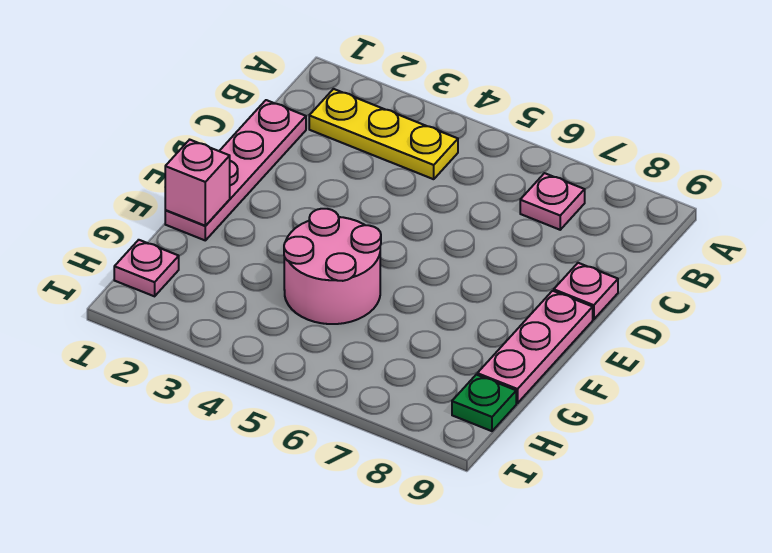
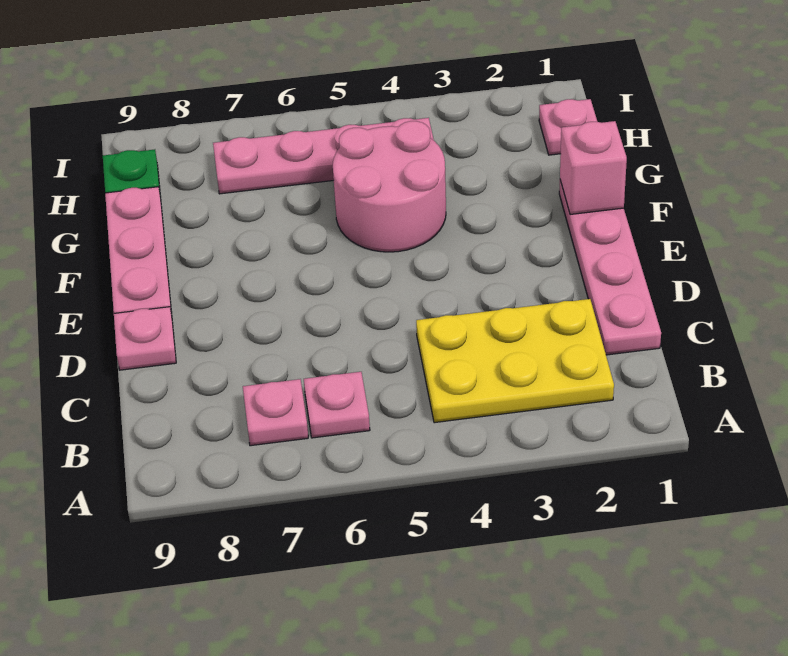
yellow plate B2:B4 level 1 -> yellow plate B2:C4 level 1
none -> pink plate B6 level 1
none -> pink plate H4:H7 level 1

